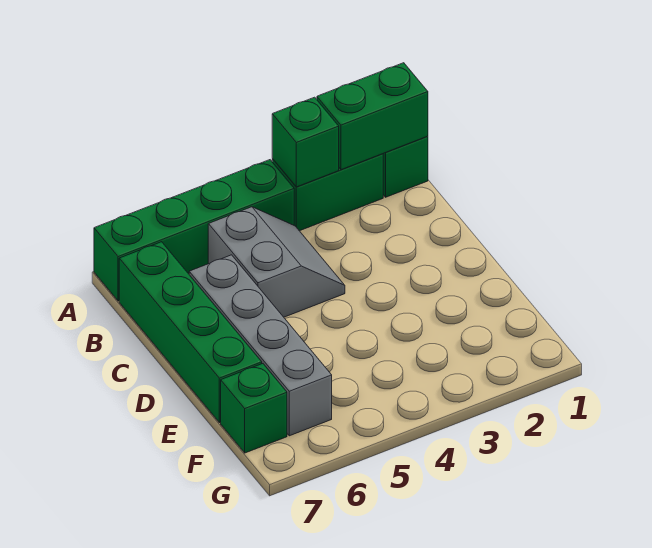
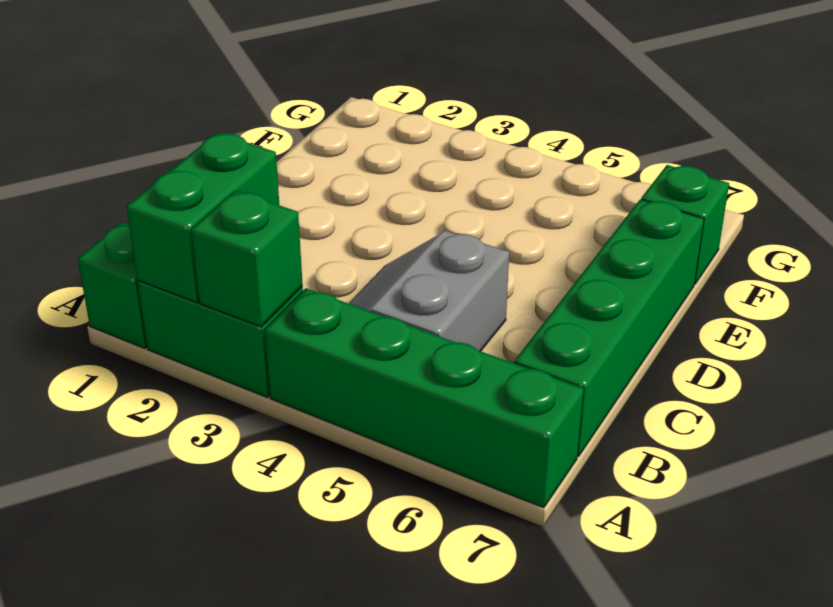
green brick A1:A2 level 2 -> green brick A2:B2 level 2
grey brick C6:F6 level 1 -> none

